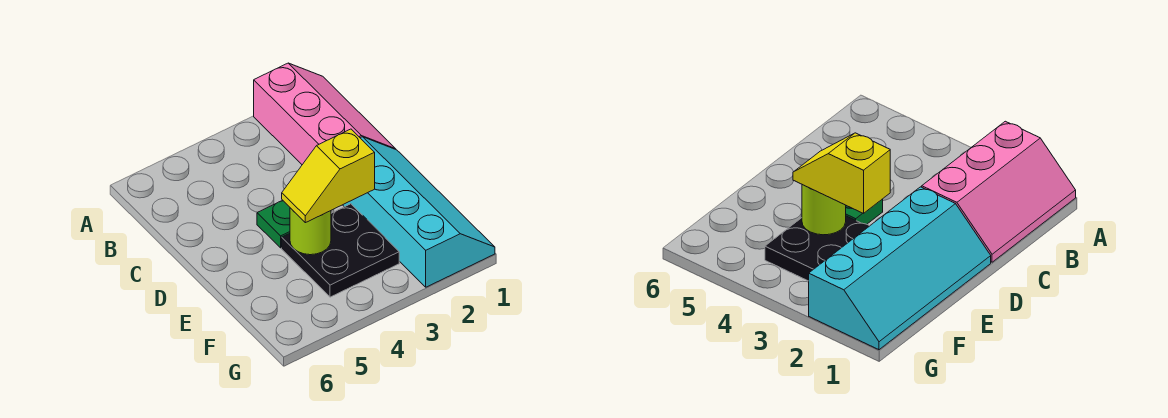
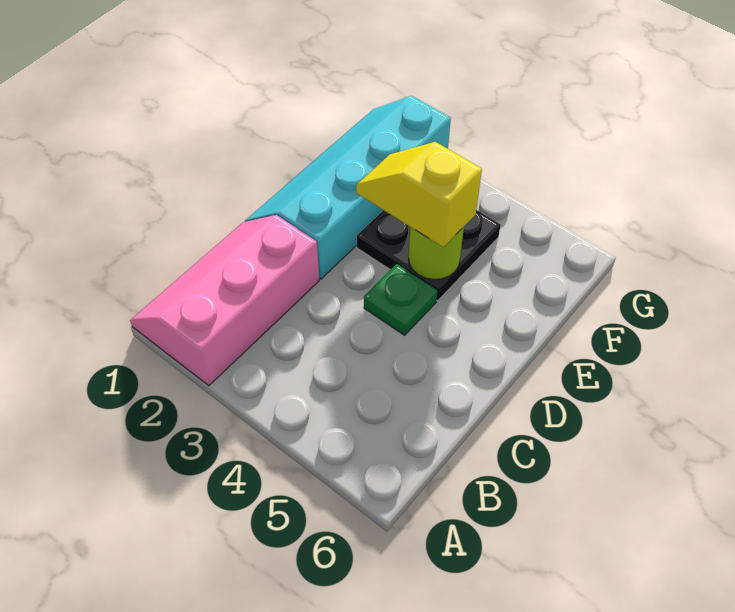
yellow slope E3:E4 level 3 top 3 -> yellow slope E3:E4 level 3 top 4

